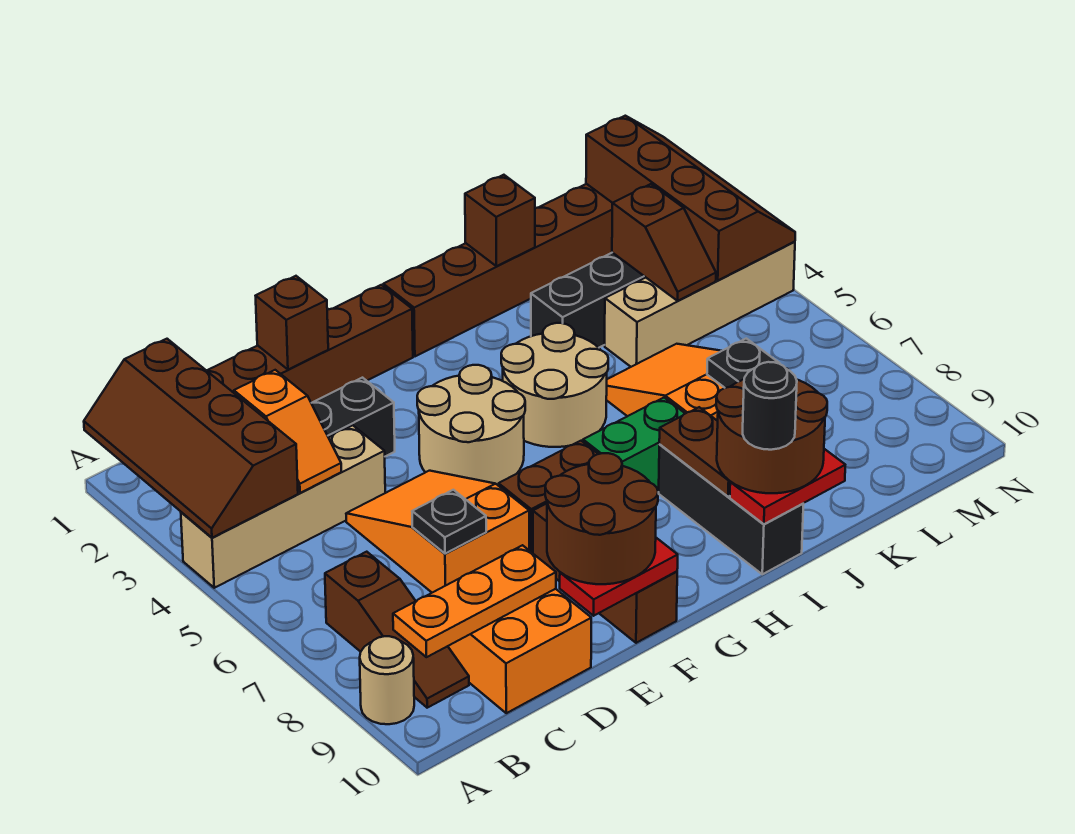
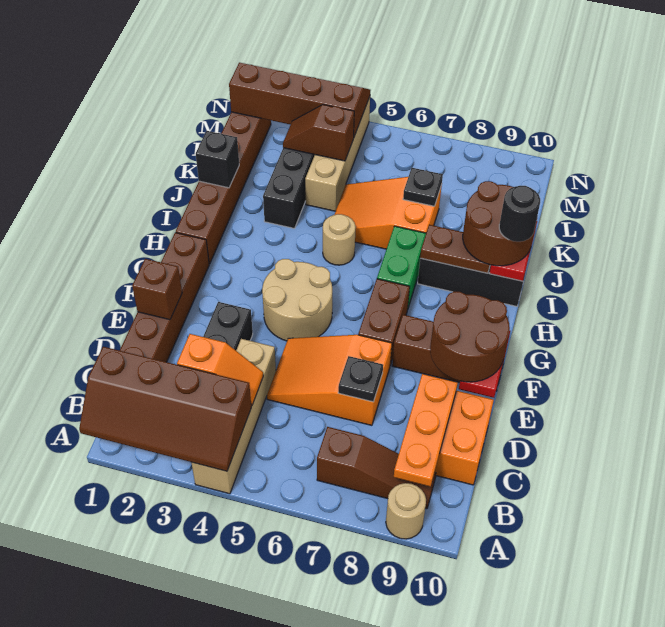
tan round brick H4:I5 level 1 -> tan round brick I5 level 1
brown brick J1 level 2 -> black brick J1 level 2
brown slope L3:L4 level 2 top 3 -> brown slope L3:L4 level 2 top 4

